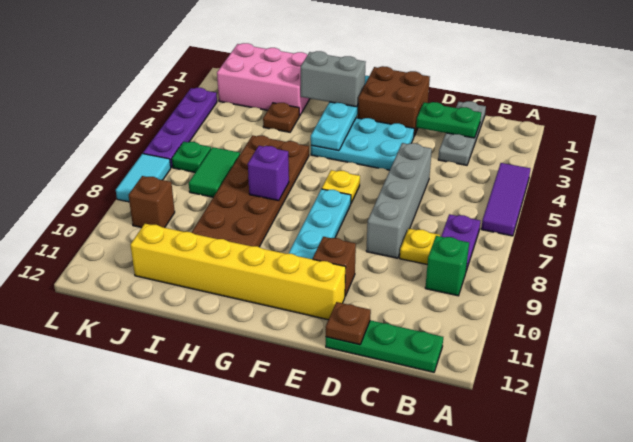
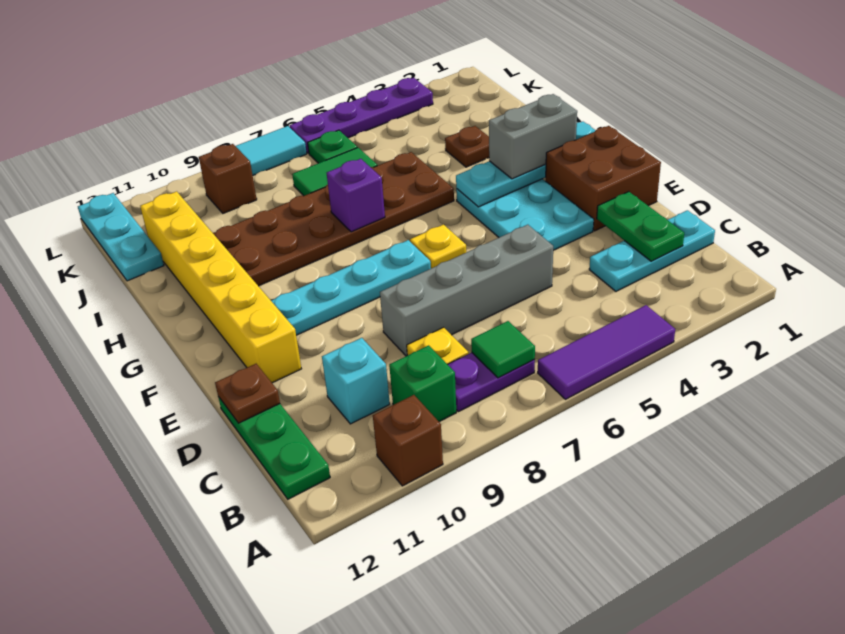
none -> green tile B7 level 2
grey plate C1:C3 level 1 -> cyan plate C1:C3 level 1
none -> cyan brick C10 level 1
brown brick E10 level 1 -> brown brick A10 level 1
grey brick G2:H2 level 3 -> grey brick G2:G3 level 3
pink brick I1:K2 level 1 -> none
none -> cyan plate J12:L12 level 1

